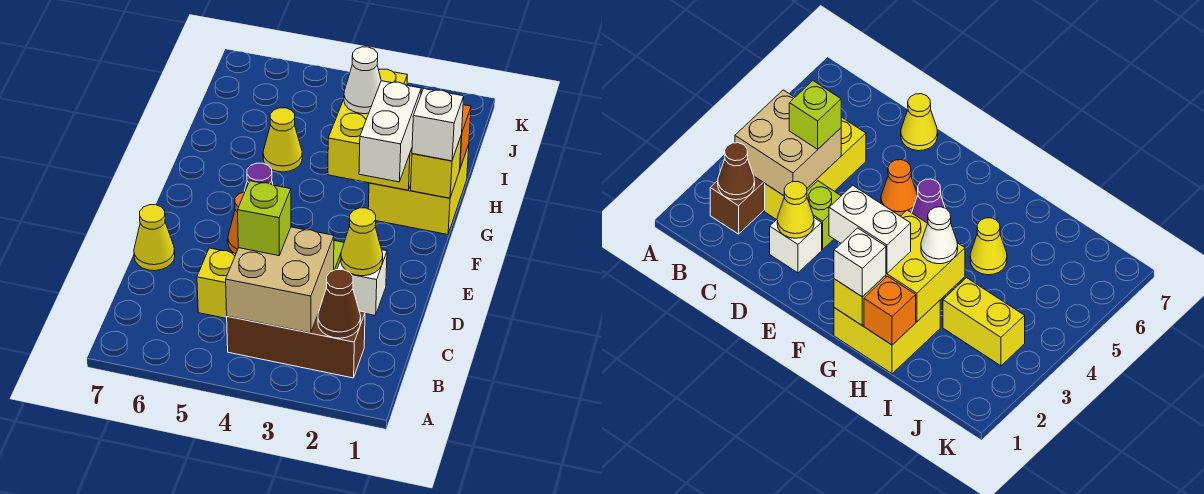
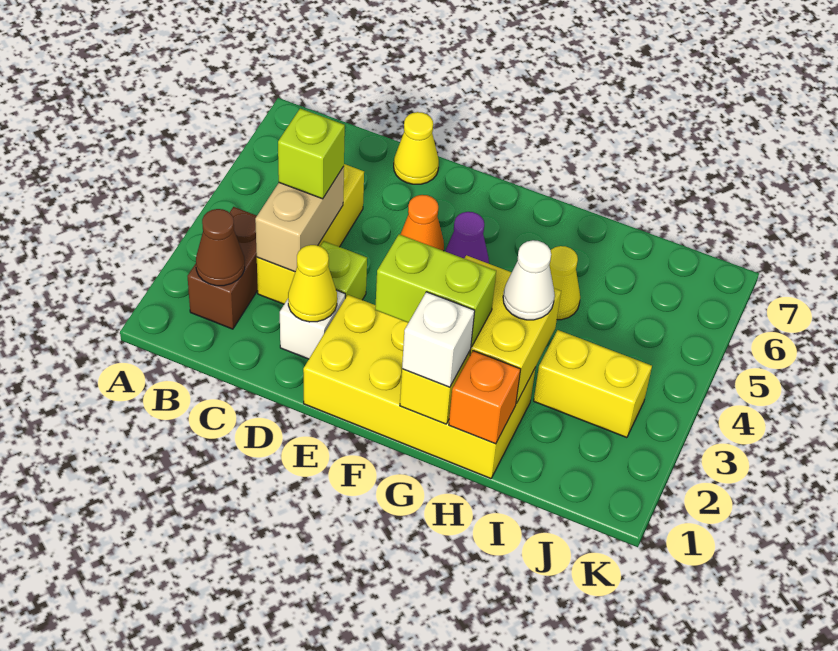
brown brick B2:B4 level 1 -> brown brick B2:B3 level 1
tan brick B3:C4 level 2 -> tan brick C3:C4 level 2
white brick F2:G2 level 3 -> lime brick F2:G2 level 3
yellow brick G1:H2 level 1 -> yellow brick E1:H2 level 1

